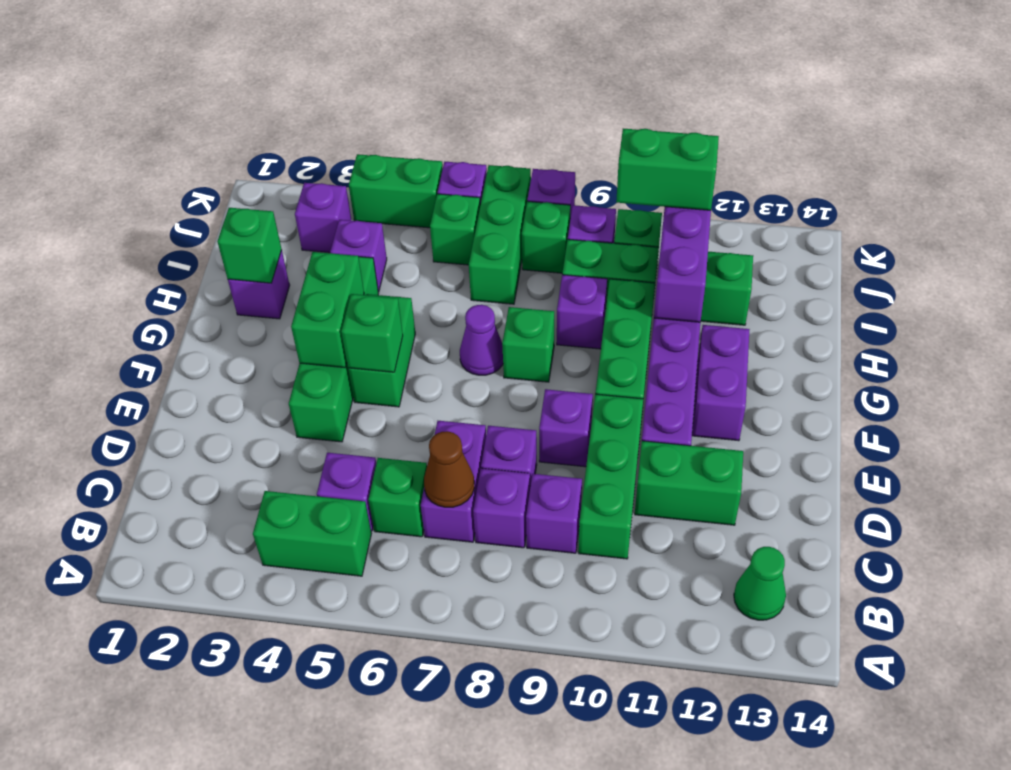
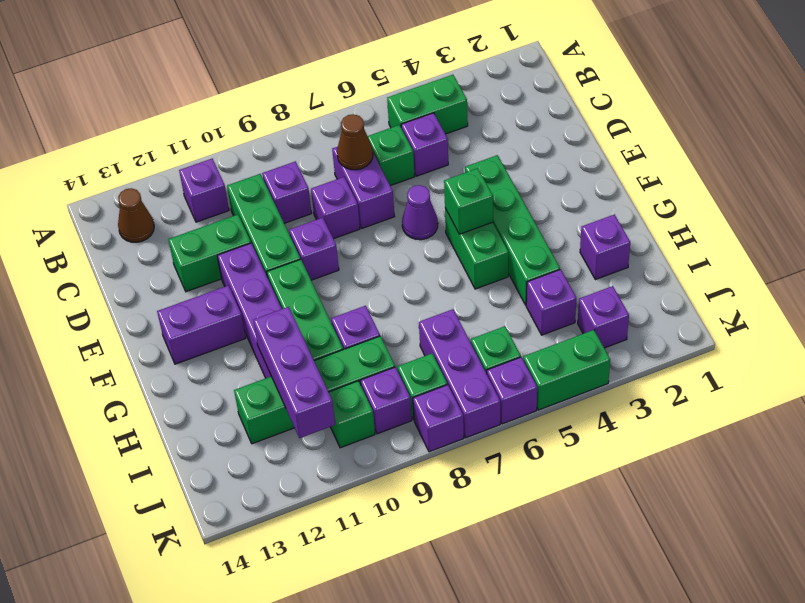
green cone B13 level 1 -> brown cone B13 level 1
purple brick C8 level 1 -> purple brick B11 level 1
green brick F4:G4 level 2 -> none
purple brick F12:G12 level 1 -> purple brick F12:F13 level 1
purple cone G7 level 1 -> purple cone E6 level 1
green brick G8 level 1 -> none
green brick H2 level 2 -> none
green brick I7:K7 level 1 -> purple brick I7:K7 level 1
green brick J10:J11 level 3 -> none

